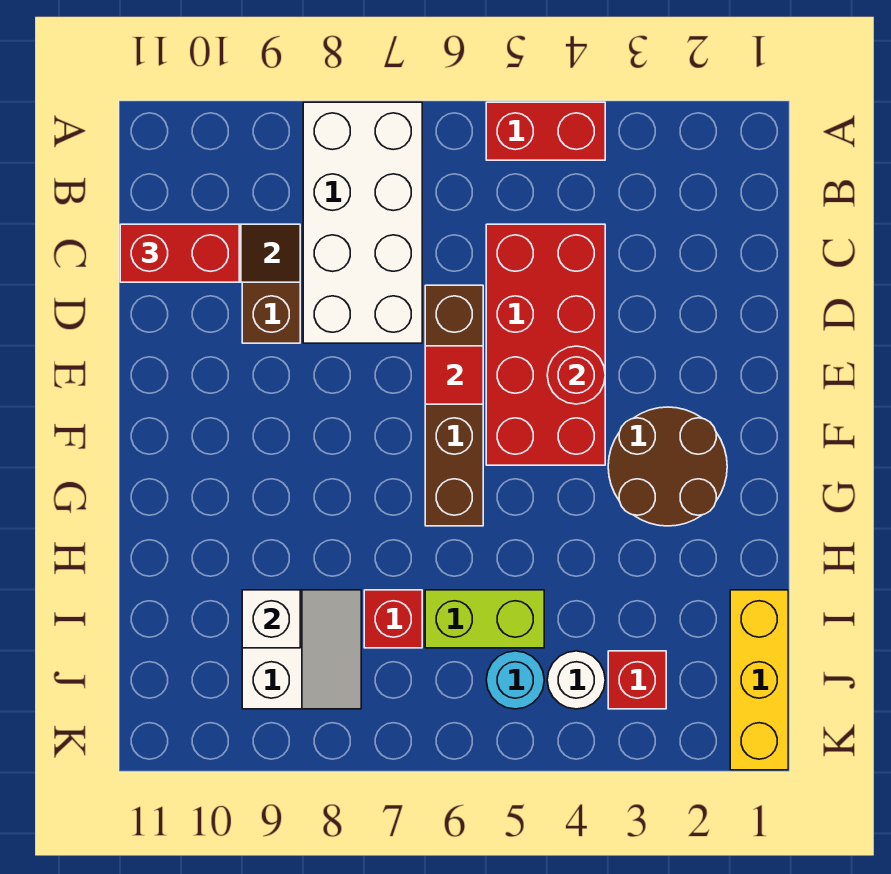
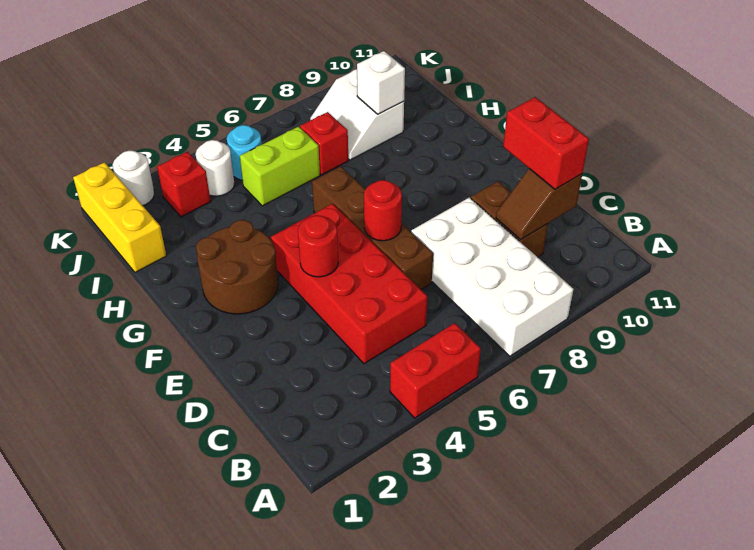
red brick C10:C11 level 3 -> red brick C10:D10 level 3
red tile E6 level 2 -> red round brick E6 level 2
none -> white round brick K2 level 1

